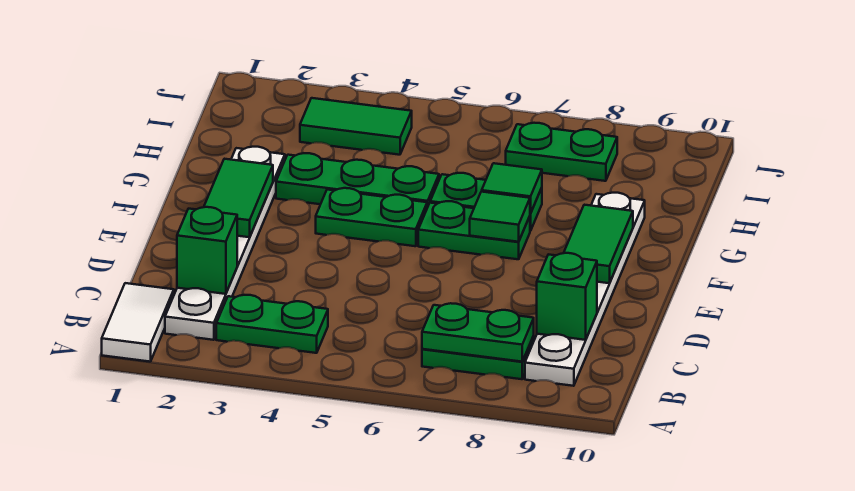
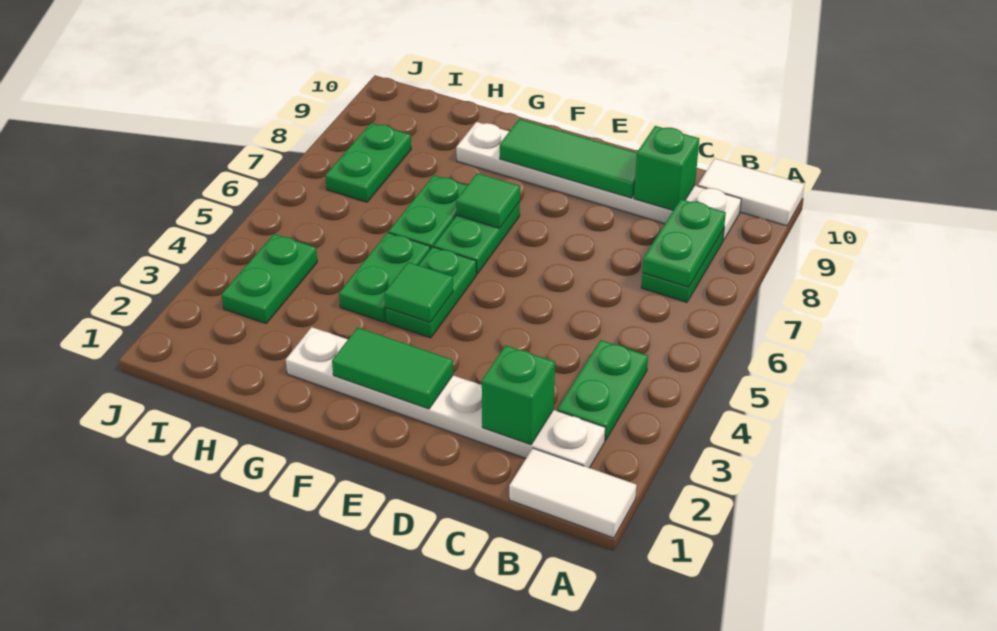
none -> white tile A10:B10 level 1
green tile E9:F9 level 2 -> green tile D9:F9 level 2
green plate G3:G5 level 1 -> green plate G4:G5 level 1
green tile G7 level 2 -> green tile F4 level 2
green tile I3:I4 level 1 -> green plate I3:I4 level 1

